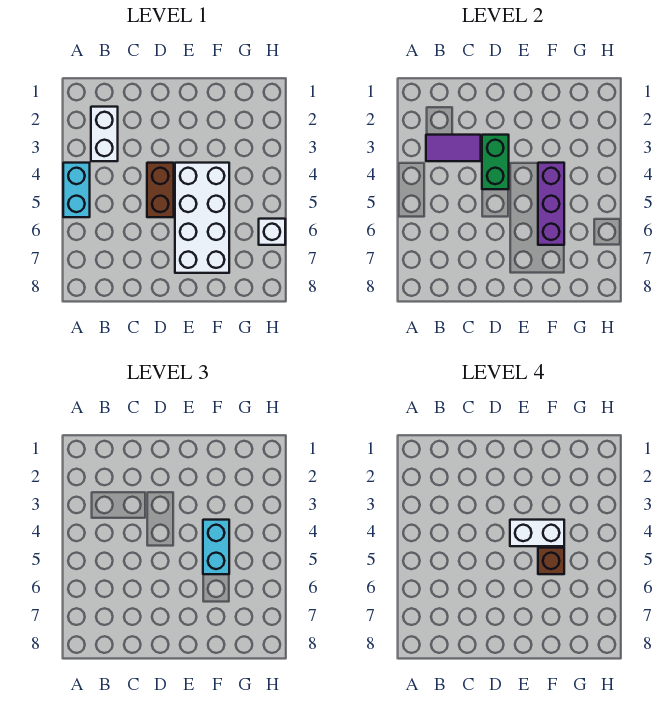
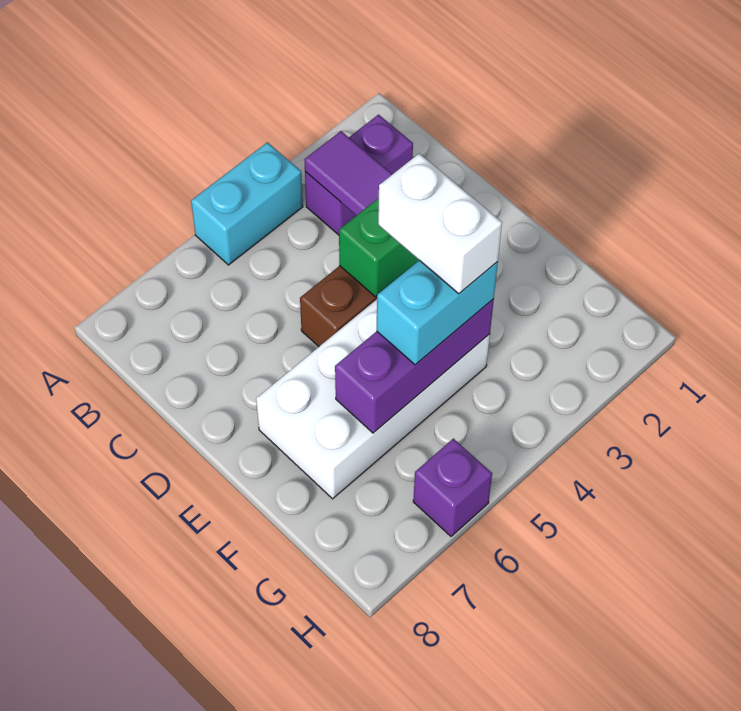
white brick B2:B3 level 1 -> purple brick B2:B3 level 1
brown brick F5 level 4 -> none
white brick H6 level 1 -> purple brick H6 level 1

